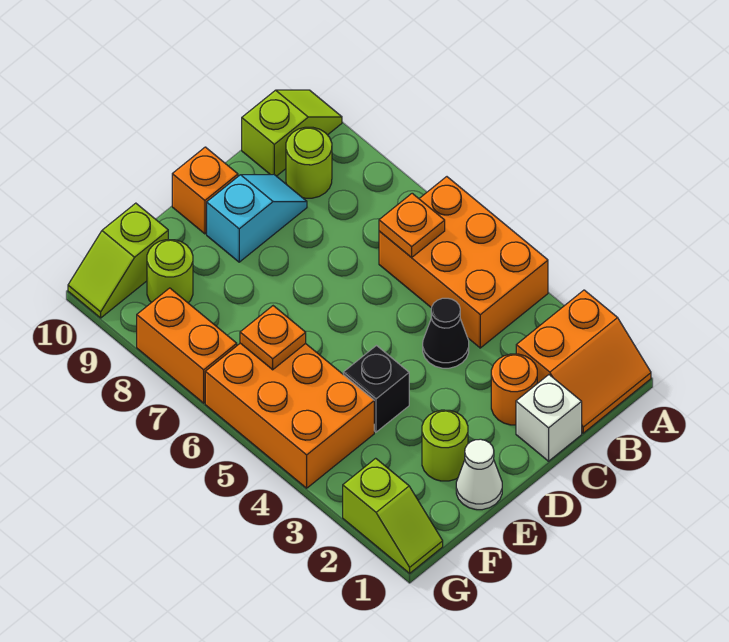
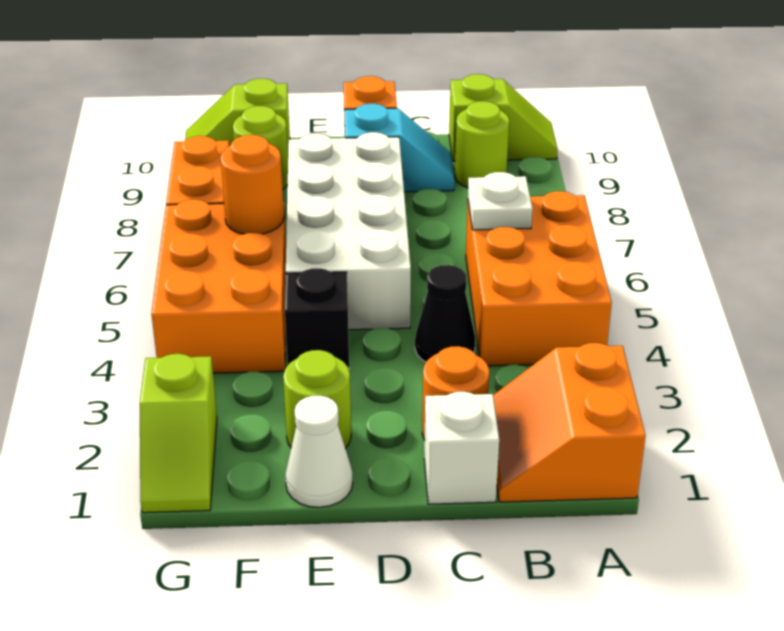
orange slope A1:B2 level 1 top 2 -> orange slope A1:B2 level 1 top A
orange plate B6 level 2 -> white plate B6 level 2
none -> white brick D5:E8 level 1
orange plate F6 level 2 -> orange round brick F6 level 2

